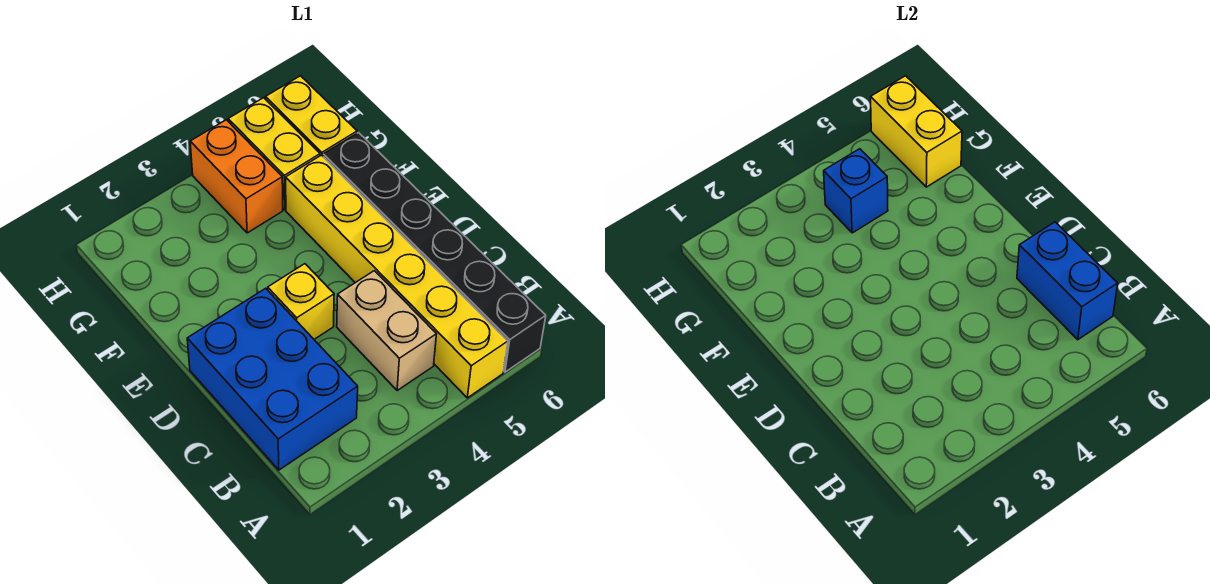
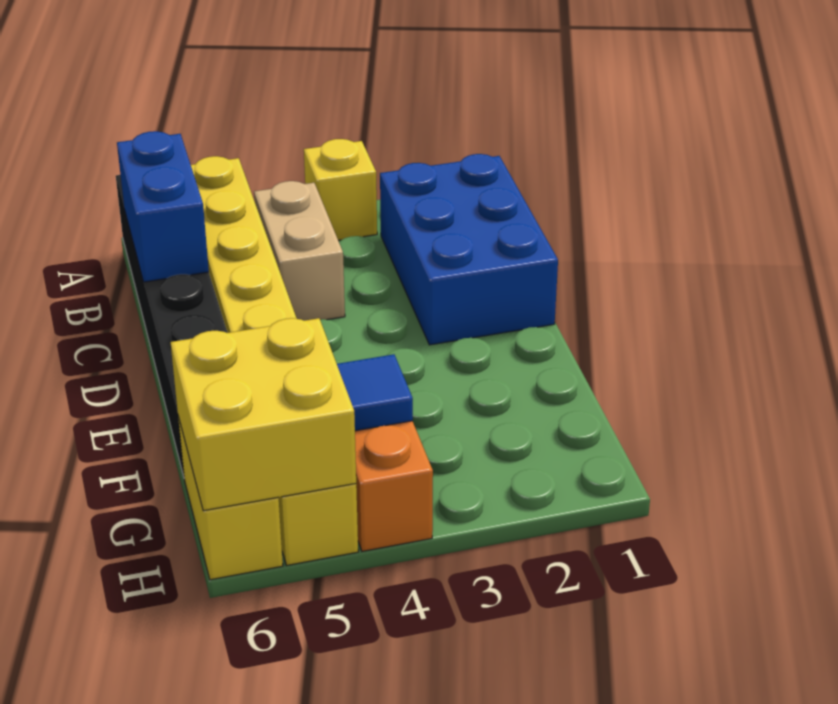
yellow brick D3 level 1 -> yellow brick A3 level 1
blue brick G4 level 2 -> blue tile G4 level 2
yellow brick G6:H6 level 2 -> yellow brick G5:H6 level 2

